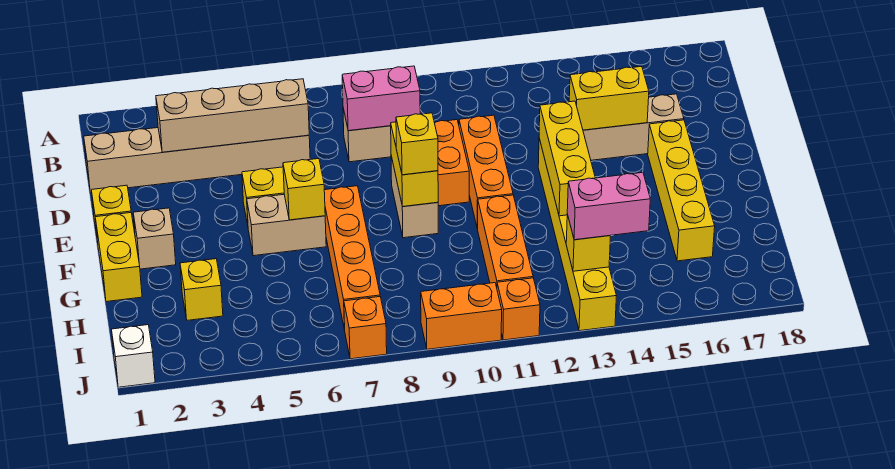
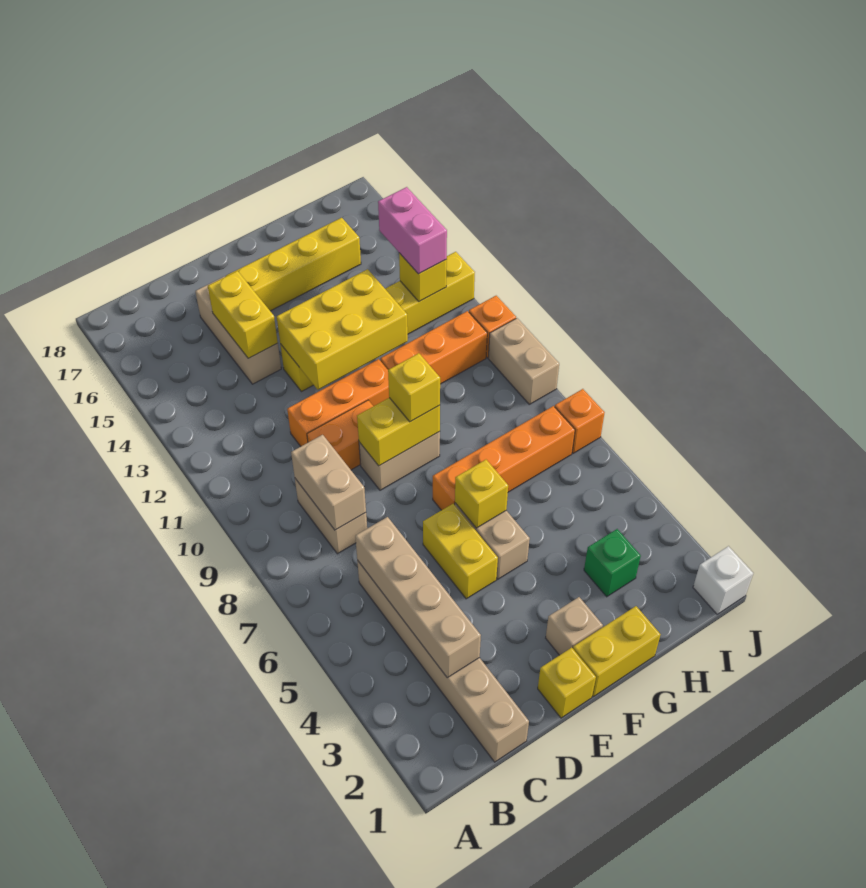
pink brick C8:C9 level 2 -> tan brick C8:C9 level 2
yellow brick E13:G13 level 2 -> yellow brick E12:G13 level 2
yellow brick H3 level 1 -> green brick H3 level 1
orange brick J9:J10 level 1 -> tan brick J9:J10 level 1

